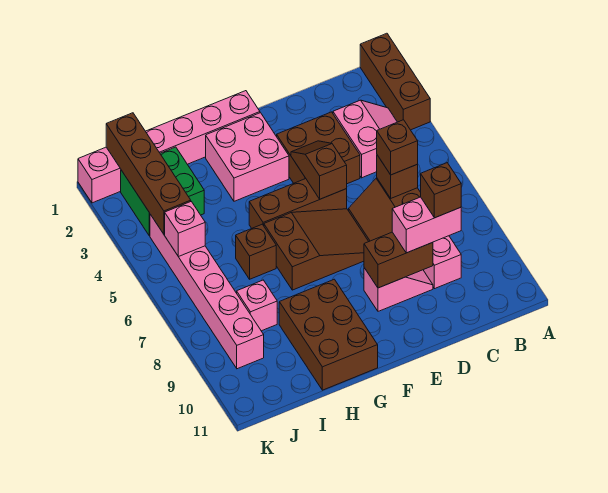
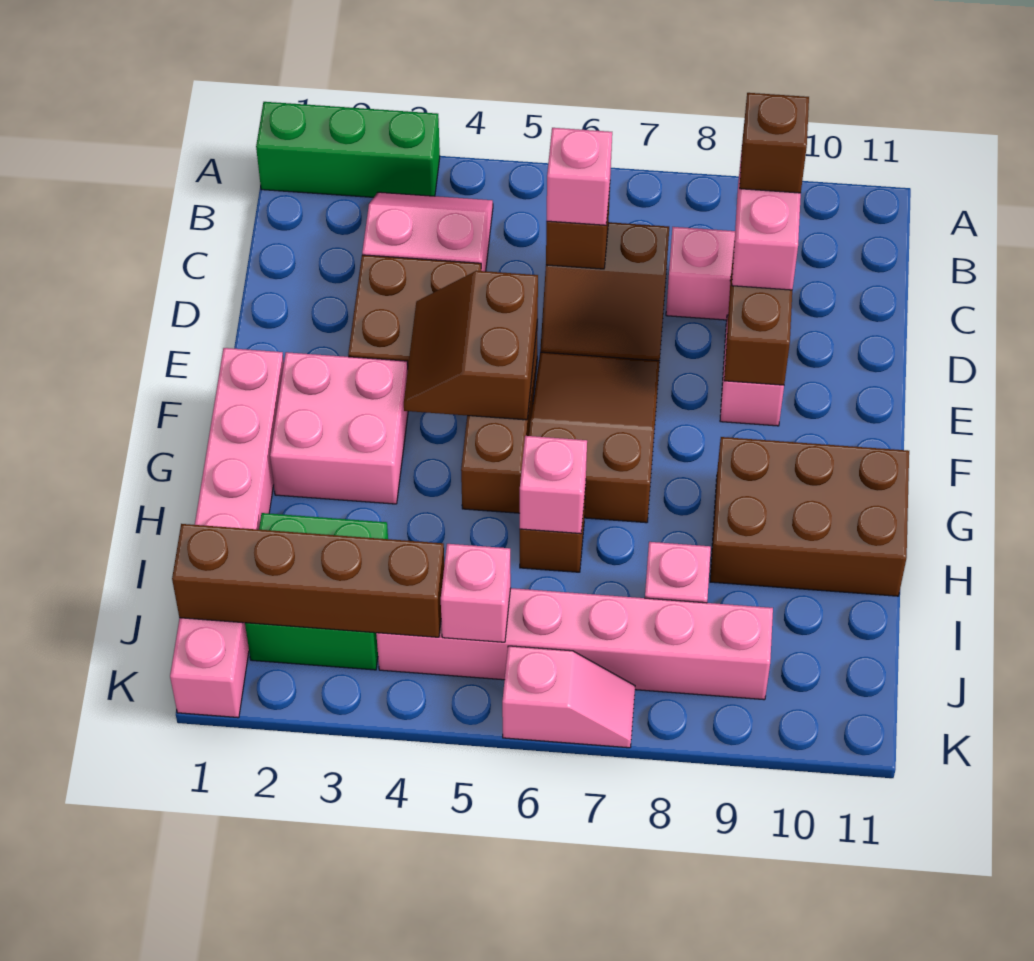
brown brick A1:A3 level 1 -> green brick A1:A3 level 1
brown brick C6 level 3 -> pink brick C6 level 3
brown slope E4:E5 level 2 top 5 -> brown slope E4:F5 level 2 top 5
none -> pink brick H6 level 2
none -> pink slope K6:K7 level 1 top 6

